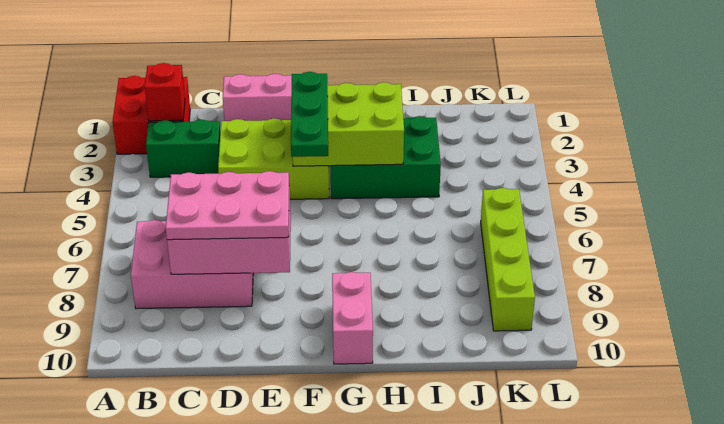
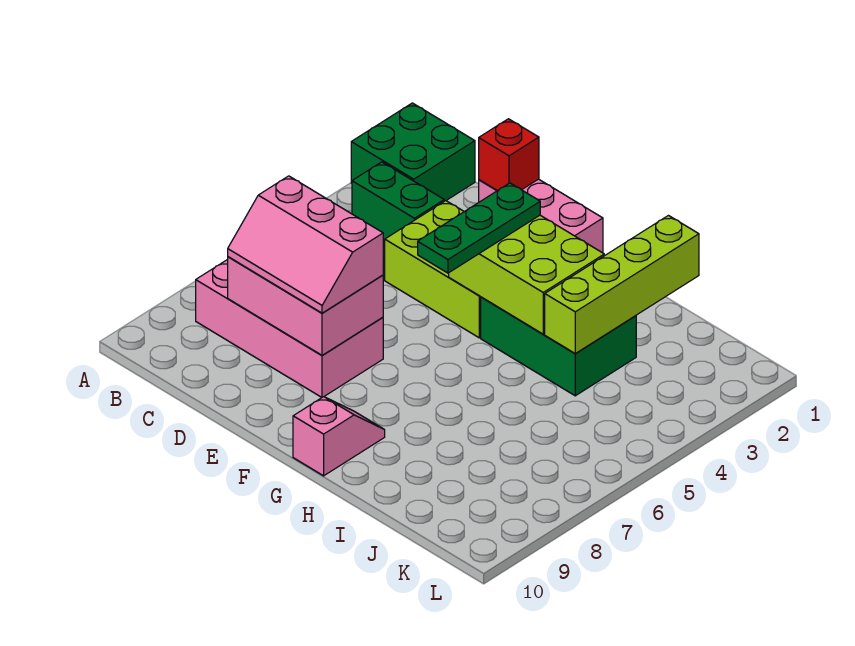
red brick A1:B2 level 1 -> green brick A1:B2 level 1
red brick B2 level 2 -> red brick D1 level 2
pink brick B7:D8 level 1 -> pink brick B7:E8 level 1
pink plate C7:E8 level 3 -> pink slope C7:E8 level 3 top 7
pink brick G9:G10 level 1 -> pink slope G9:G10 level 1 top 10
lime brick K6:K9 level 1 -> lime brick I1:I4 level 2

